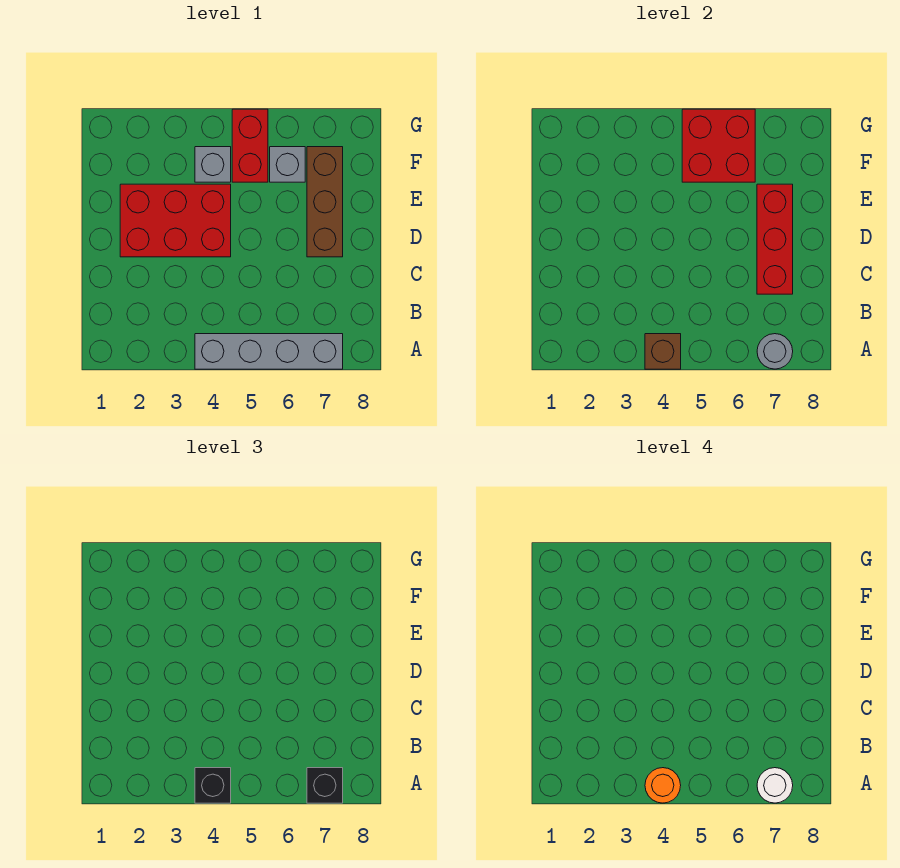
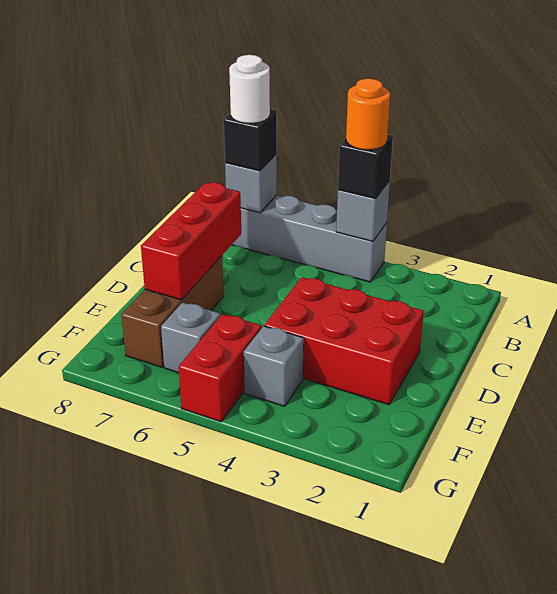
brown brick A4 level 2 -> grey brick A4 level 2
grey round brick A7 level 2 -> grey brick A7 level 2
red brick F5:G6 level 2 -> none

